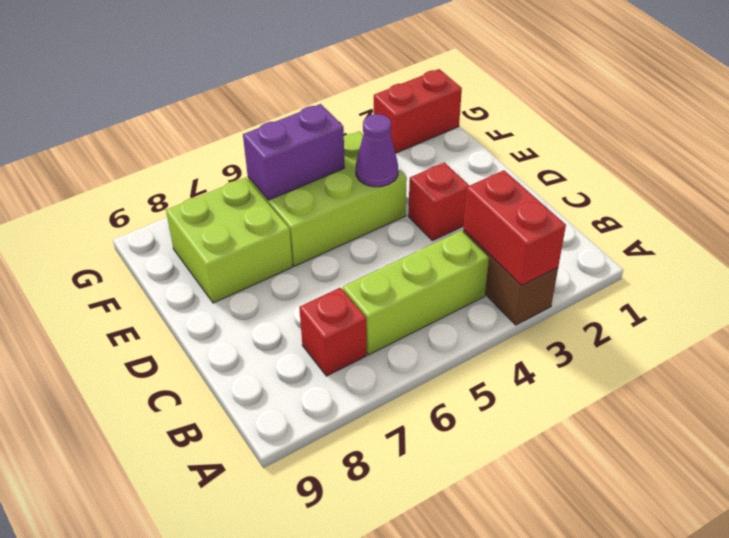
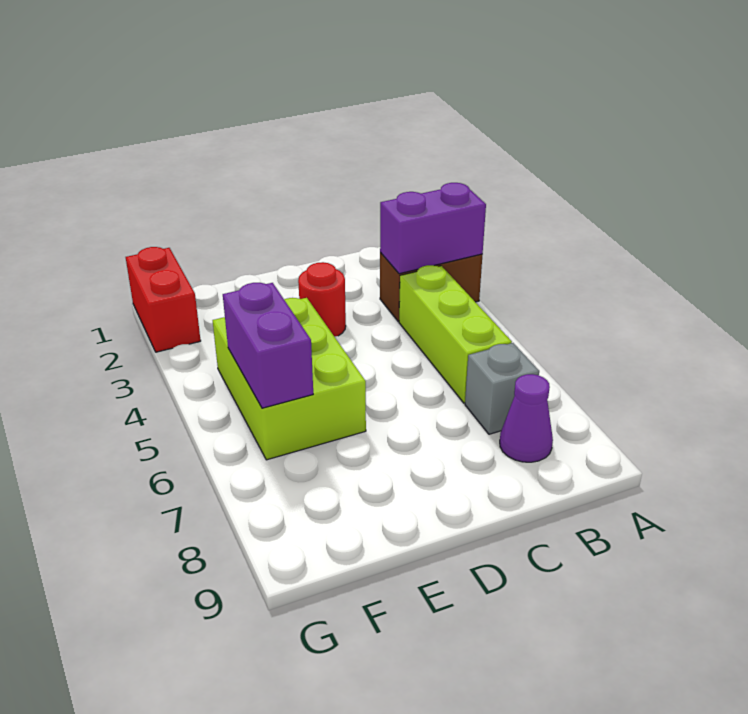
red brick A3:B3 level 2 -> purple brick A3:B3 level 2
red brick B7 level 1 -> grey brick B7 level 1
red brick D3 level 1 -> red round brick D3 level 1
purple cone E4 level 2 -> purple cone B8 level 1
lime brick E7:F8 level 1 -> none

